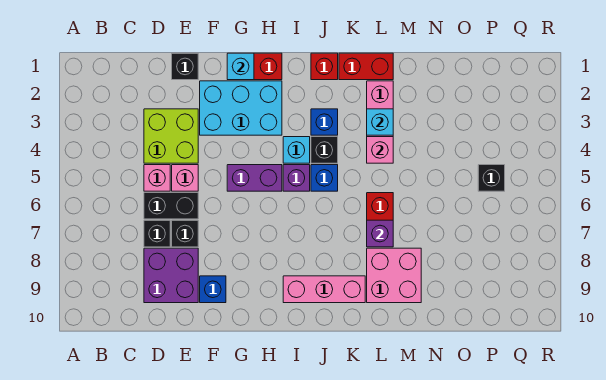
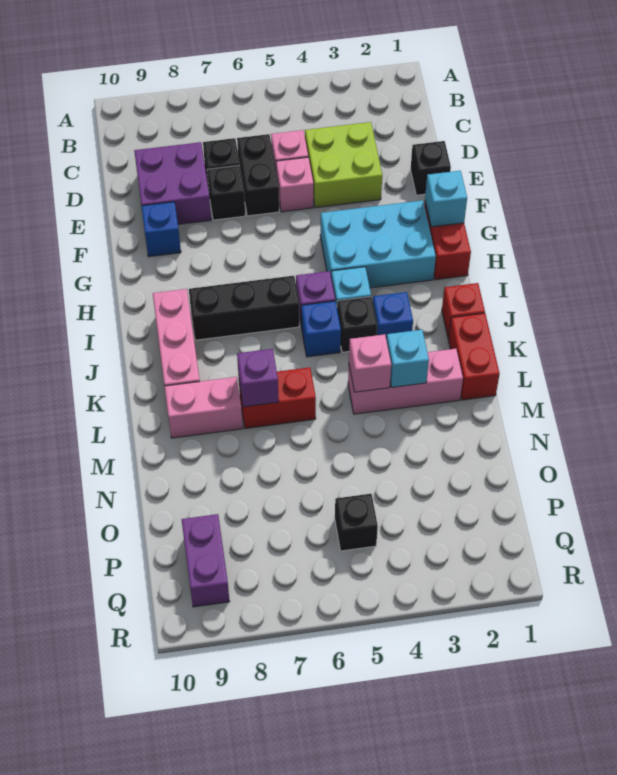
cyan brick F2:H3 level 1 -> cyan brick G2:H4 level 1
purple brick G5:H5 level 1 -> purple brick P9:Q9 level 1
none -> black brick I6:I8 level 1
pink brick L8:M9 level 1 -> pink brick L8:L9 level 1

